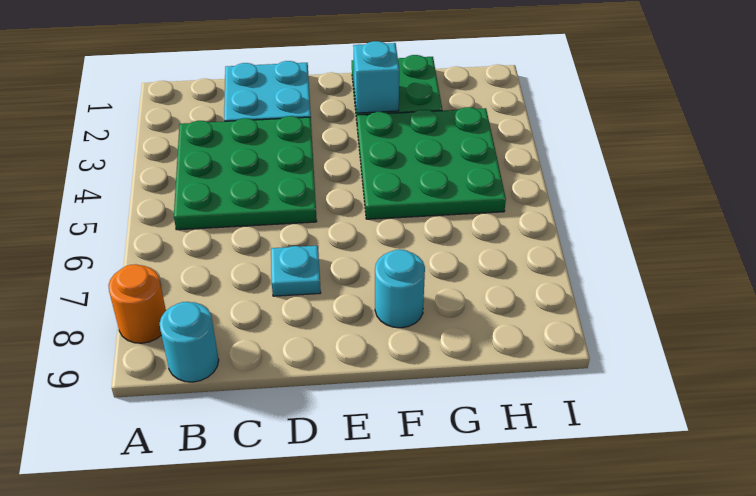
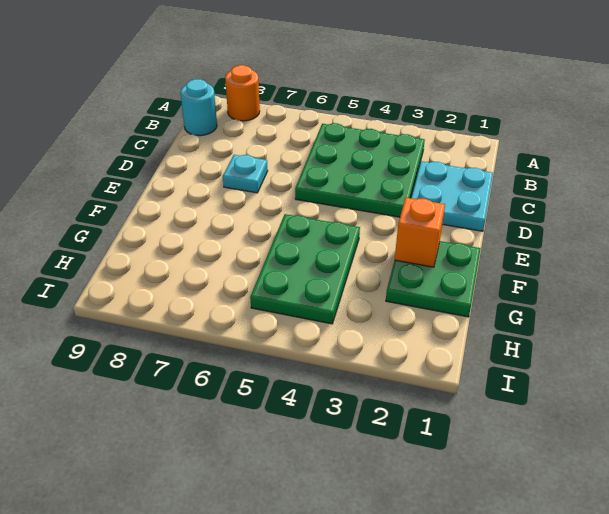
cyan brick F2 level 2 -> orange brick F2 level 2
green plate F3:H5 level 1 -> green plate F4:H5 level 1
cyan round brick F8 level 1 -> none

